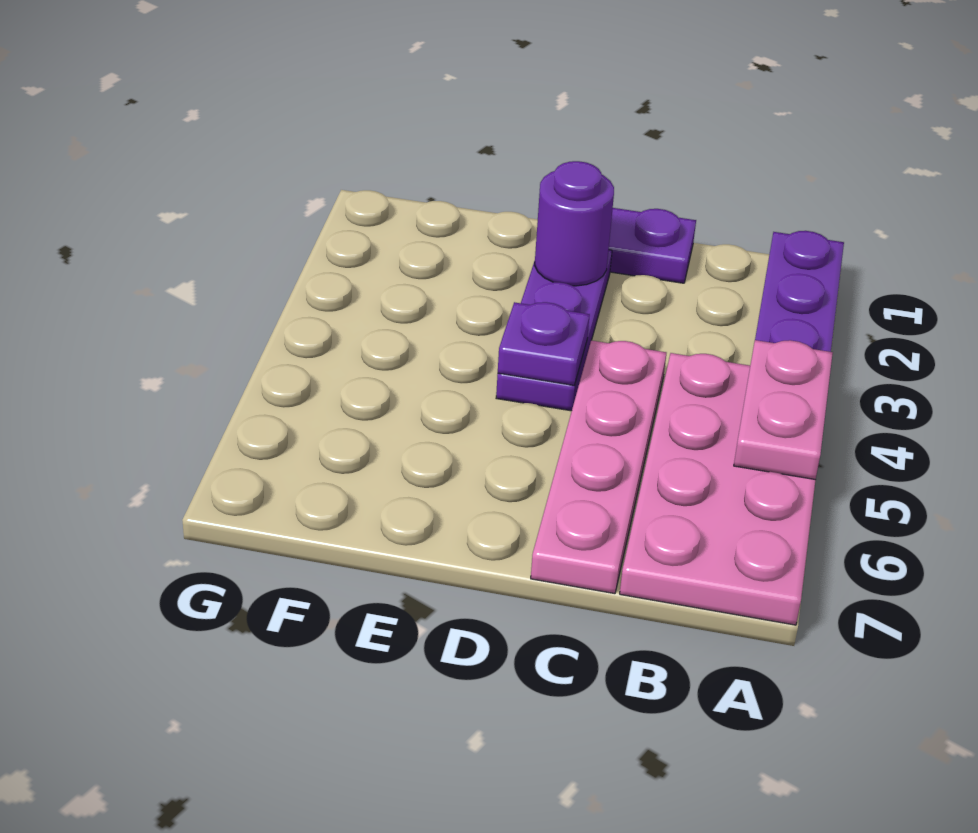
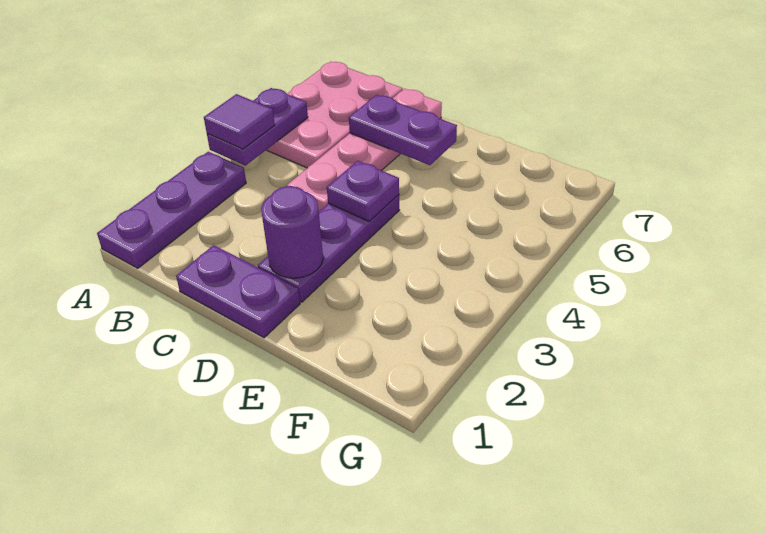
pink plate A4:B7 level 1 -> pink plate A5:B7 level 1
pink plate A4:A5 level 2 -> purple plate A4:A5 level 2
none -> purple tile A4 level 3
none -> purple plate C6:D6 level 2

